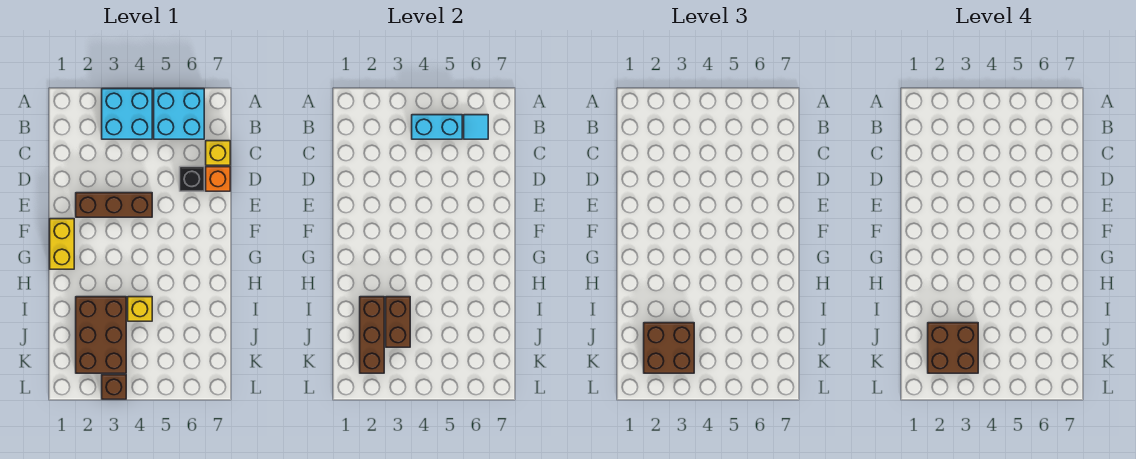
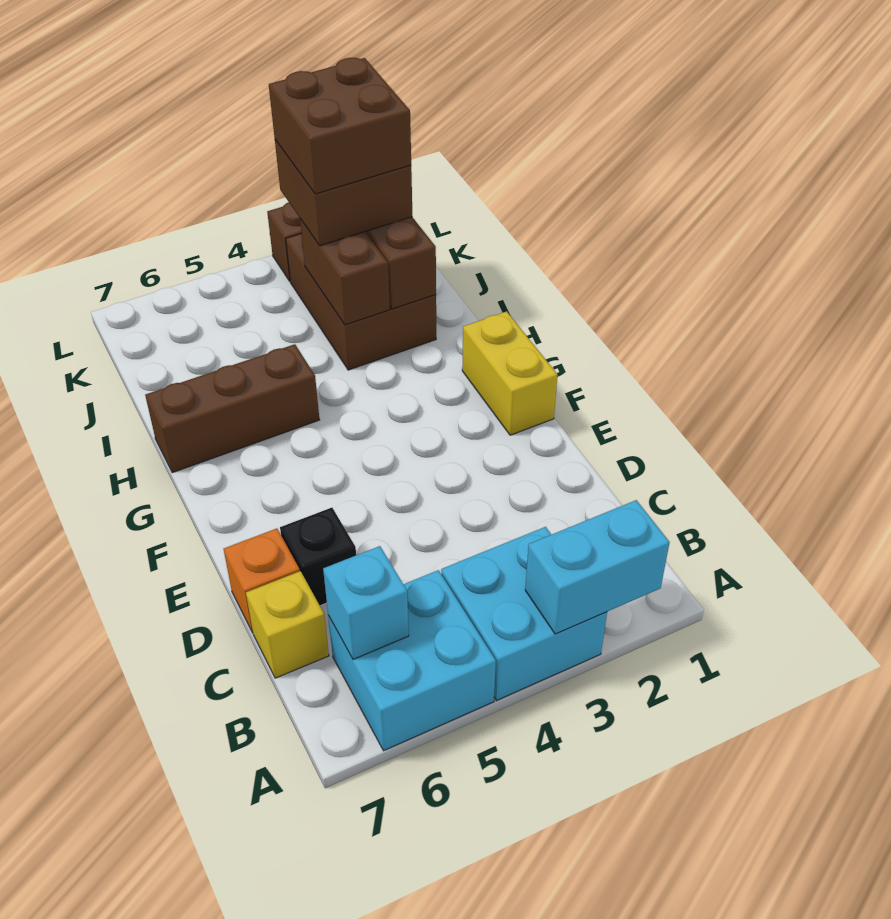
cyan brick B4:B5 level 2 -> cyan brick A2:A3 level 2
cyan tile B6 level 2 -> cyan brick B6 level 2
brown brick E2:E4 level 1 -> brown brick H5:H7 level 1
yellow brick I4 level 1 -> none

